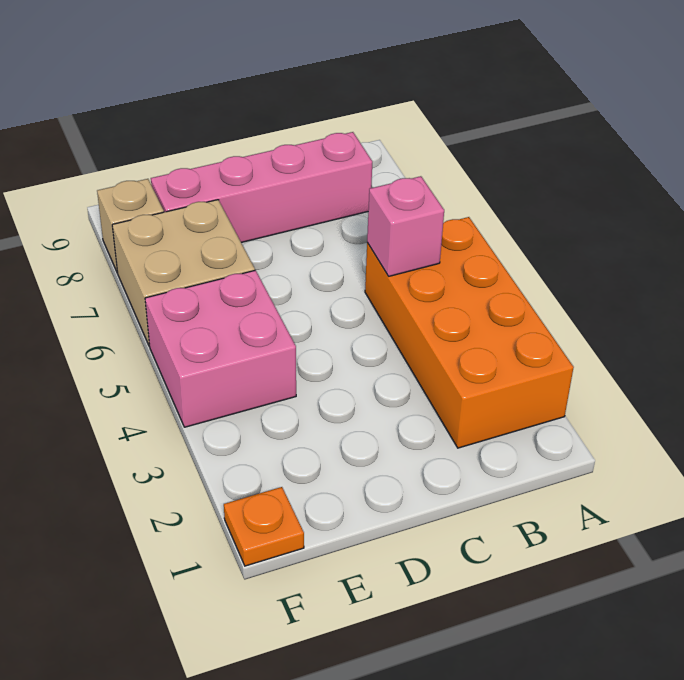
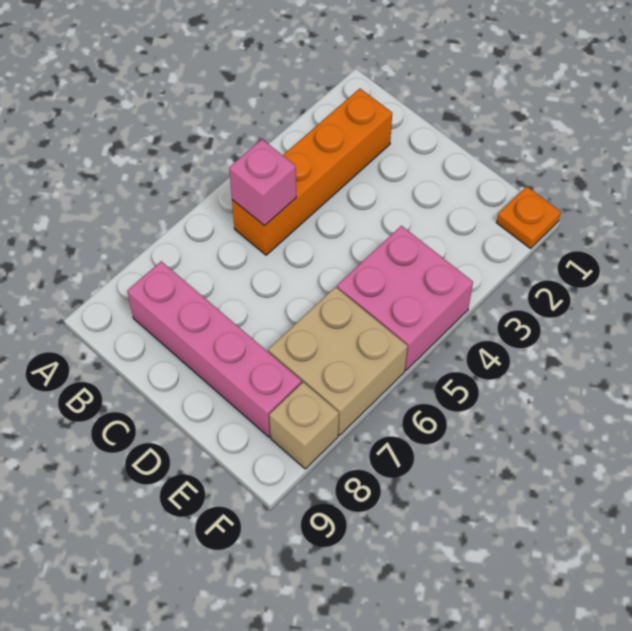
orange brick A2:B5 level 1 -> orange brick B2:B5 level 1

